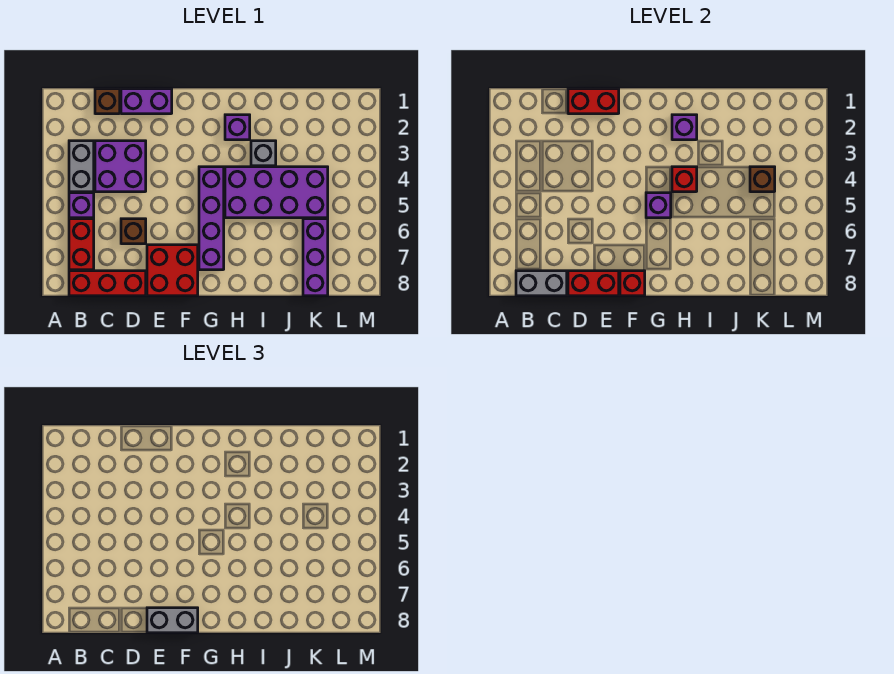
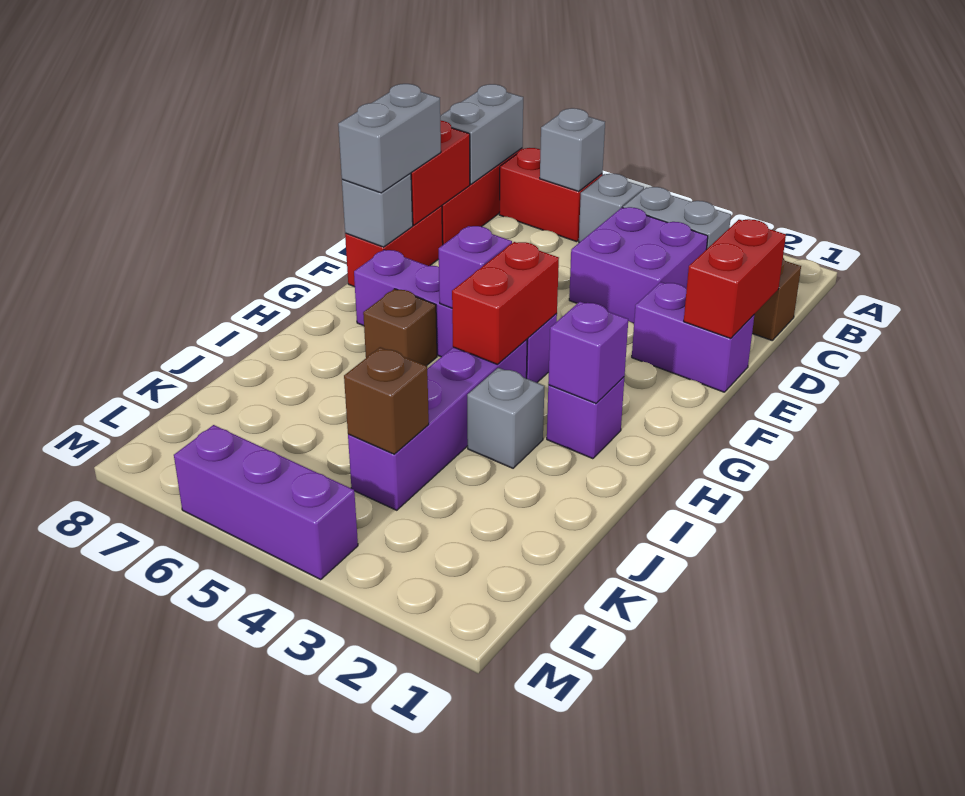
purple brick B5 level 1 -> grey brick B5 level 1
none -> grey brick B6 level 2
purple brick D1:E1 level 1 -> purple brick E1:E2 level 1
brown brick D6 level 1 -> brown brick H6 level 1
red brick E7:F8 level 1 -> red brick E8:F8 level 1
red brick F8 level 2 -> grey brick F8 level 2
purple brick H4:K5 level 1 -> purple brick H4:K4 level 1
red brick H4 level 2 -> red brick G4:H4 level 2
purple brick K6:K8 level 1 -> purple brick M4:M6 level 1

